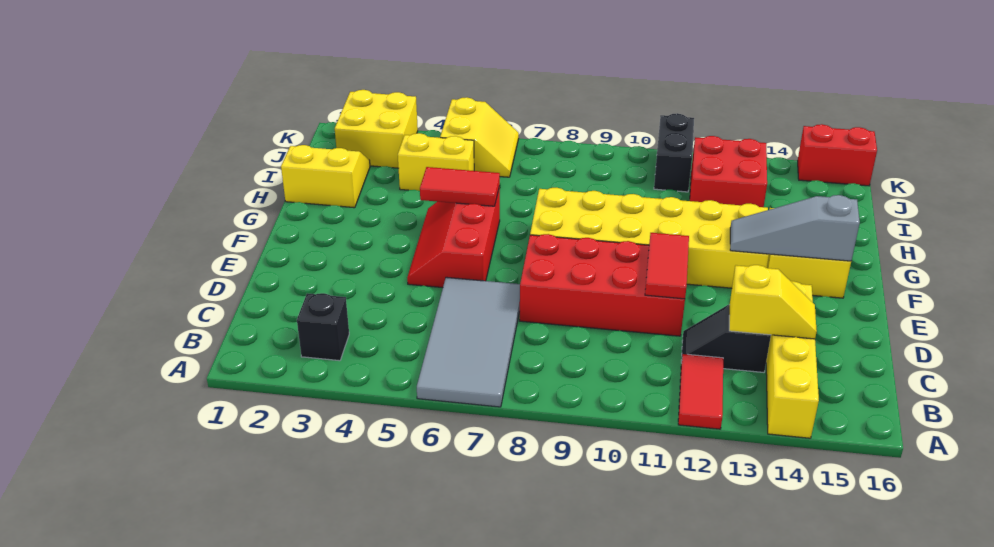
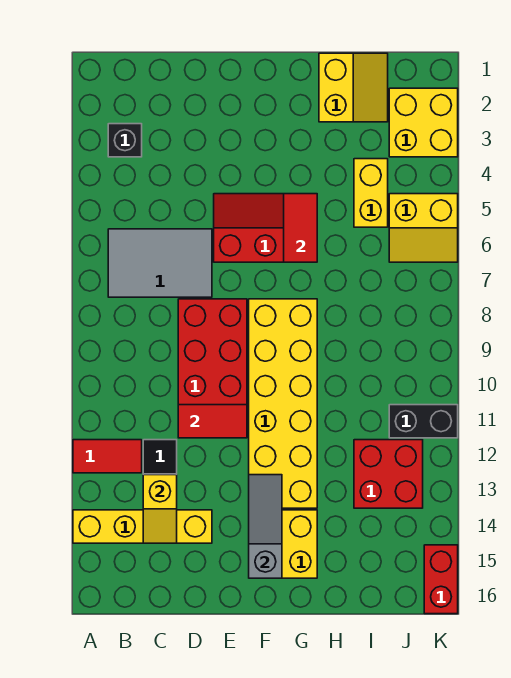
grey tile A6:D7 level 1 -> grey tile B6:D7 level 1

